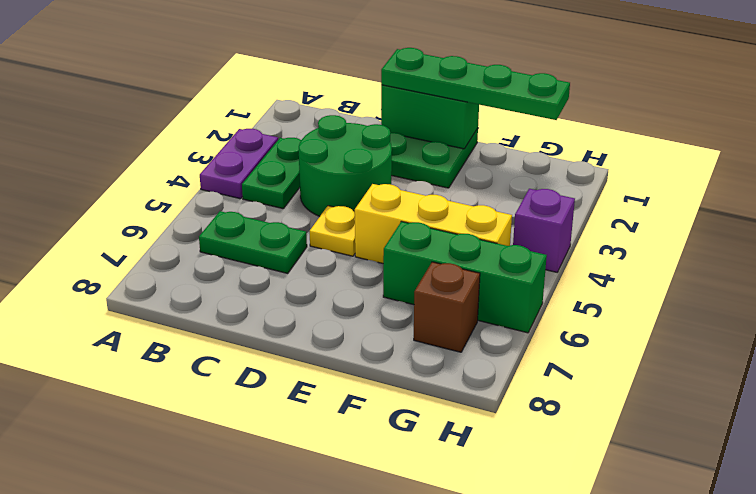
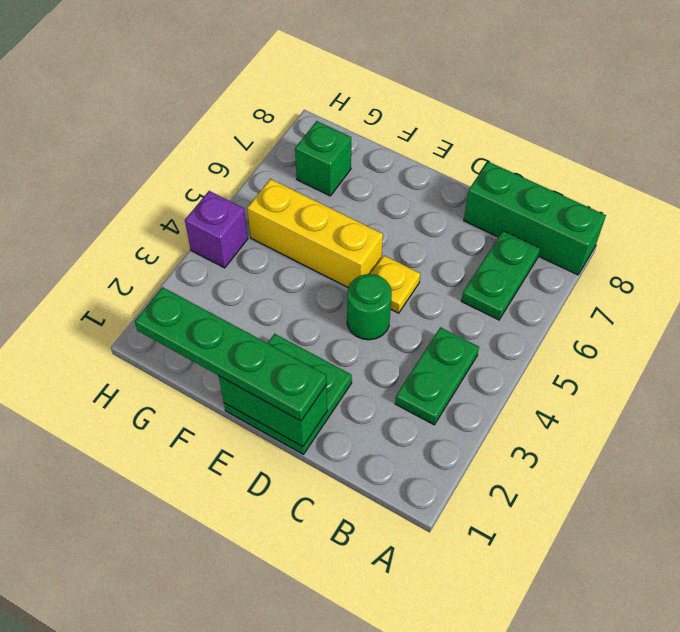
purple plate A3:A4 level 1 -> none
green plate B6:C6 level 1 -> green plate B6:B7 level 1
green round brick C3:D4 level 1 -> green round brick D4 level 1
green brick F6:H6 level 1 -> green brick A8:C8 level 1
brown brick G7 level 1 -> green brick G7 level 1

